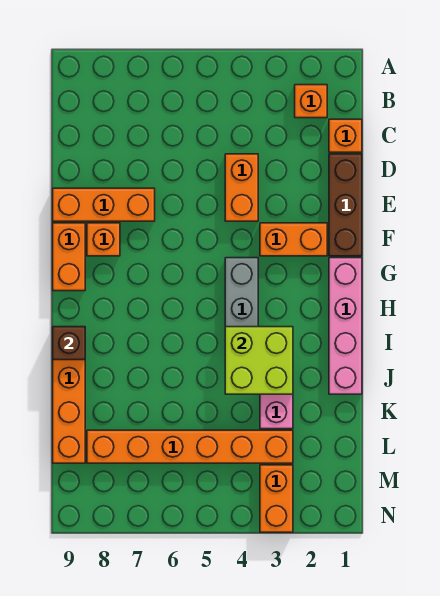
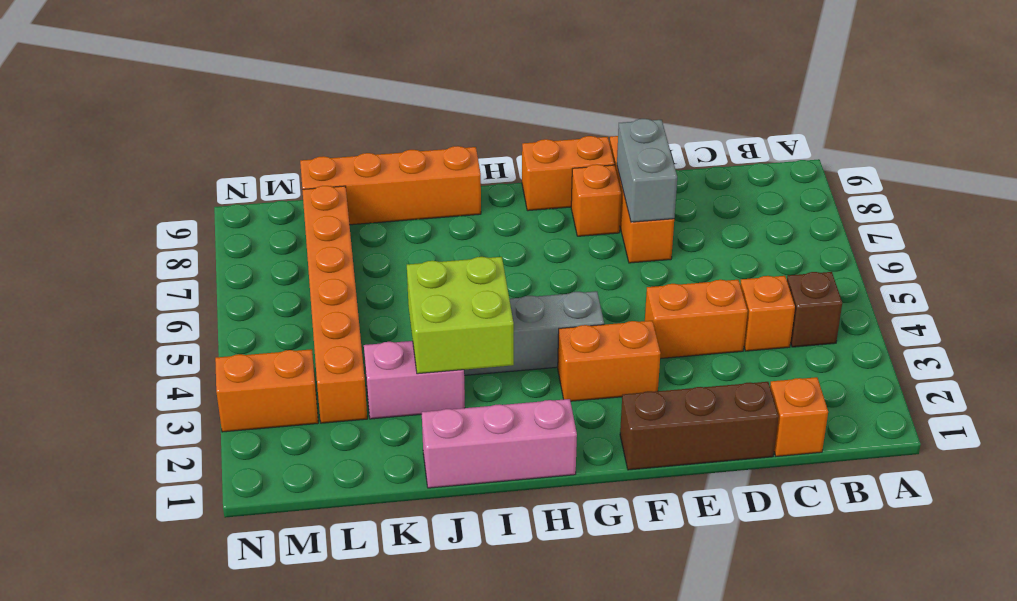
orange brick B2 level 1 -> orange brick C4 level 1
none -> grey brick E7:E8 level 2
orange brick F2:F3 level 1 -> orange brick F3:G3 level 1
pink brick G1:J1 level 1 -> pink brick H1:J1 level 1
brown brick I9 level 2 -> brown brick B4 level 1

